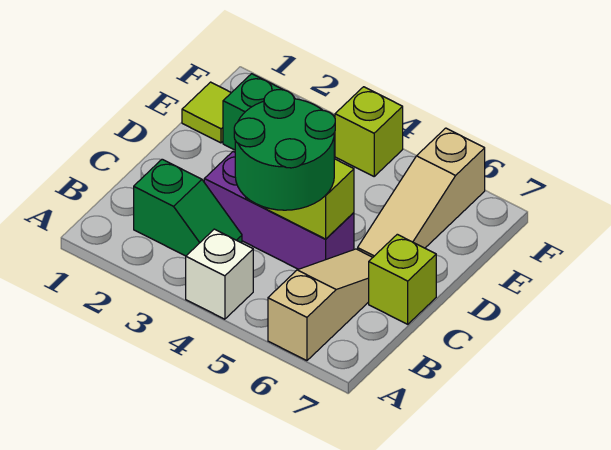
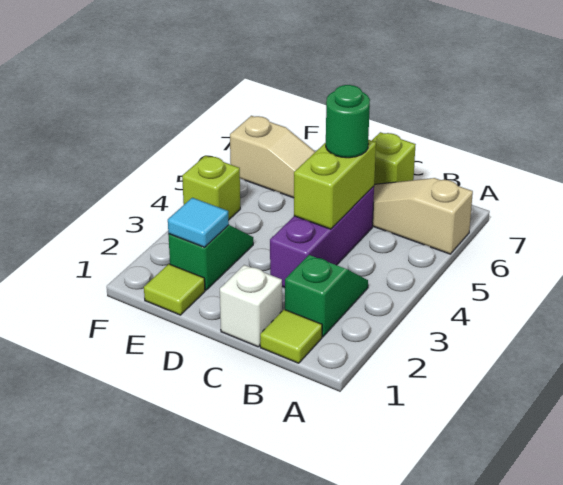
white brick A4 level 1 -> white brick C1 level 1
none -> lime tile B1 level 1
green round brick B4:C5 level 3 -> green round brick C5 level 3
none -> cyan tile E2 level 2

